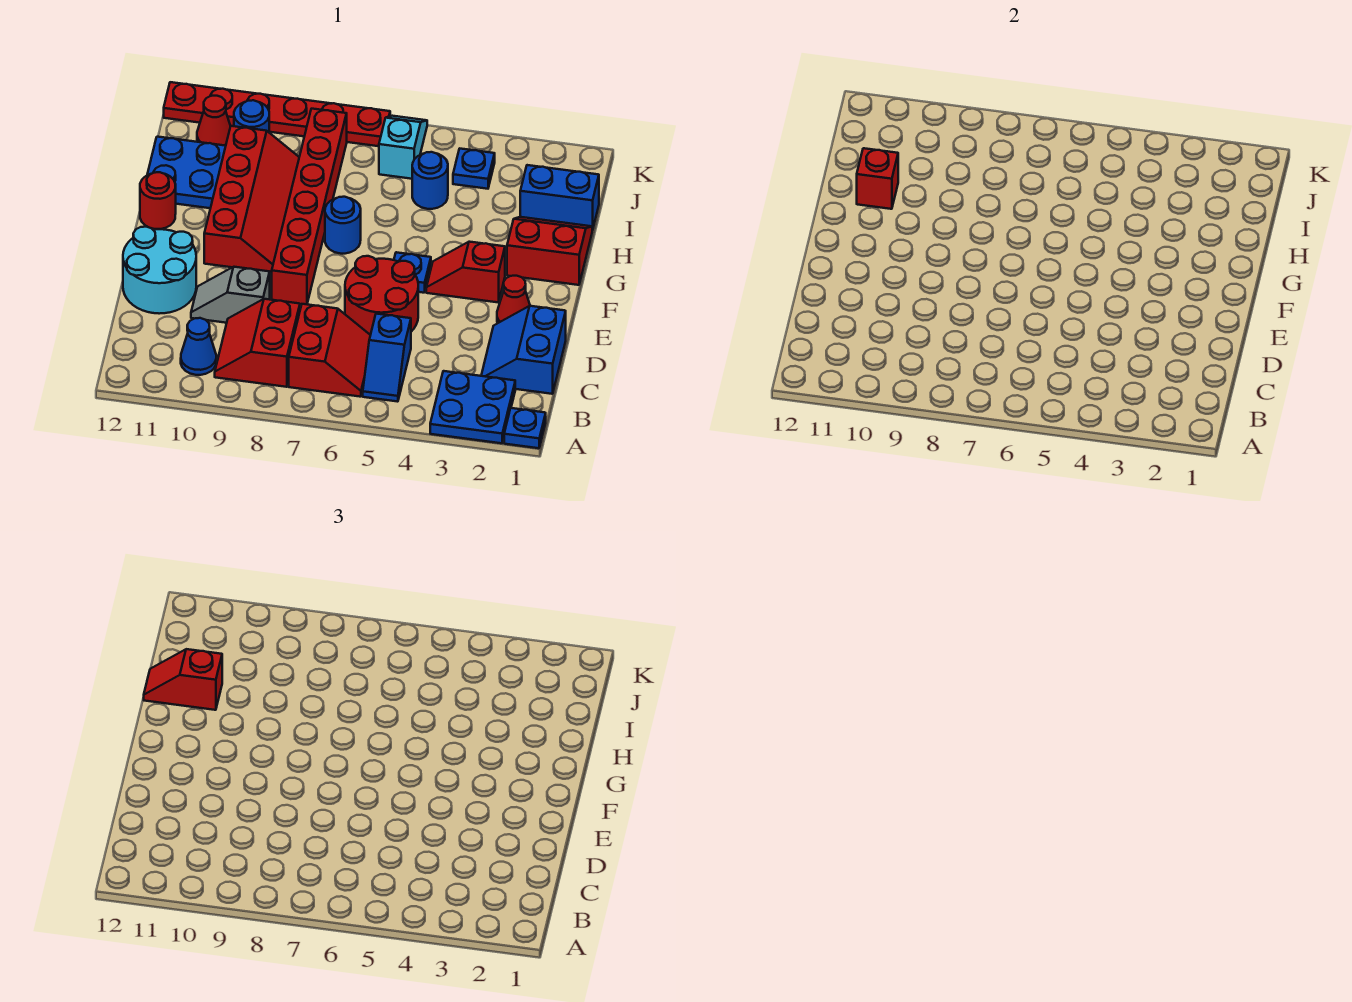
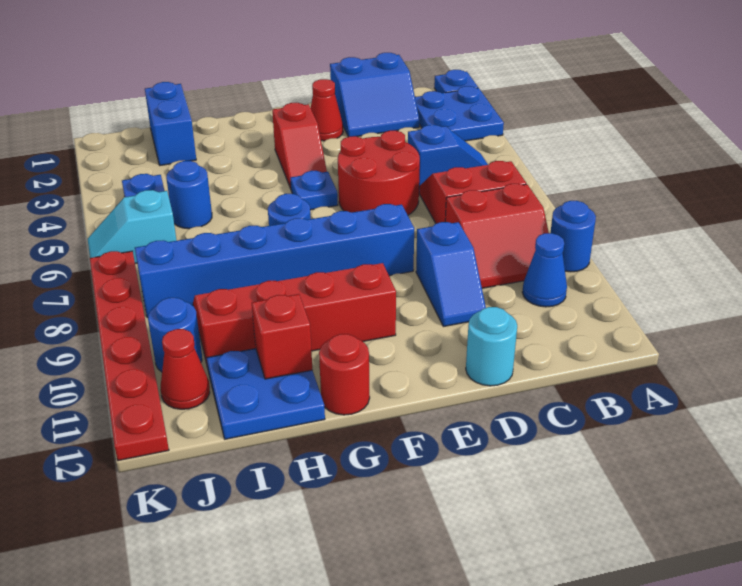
none -> blue round brick A9 level 1
grey slope D9:D10 level 1 top 9 -> blue slope D9:D10 level 1 top 9
cyan round brick D11:E12 level 1 -> cyan round brick D12 level 1
red brick E8:J8 level 1 -> blue brick E8:J8 level 1
red slope G1:H2 level 1 top G -> none
red slope H11:H12 level 3 top 11 -> none

